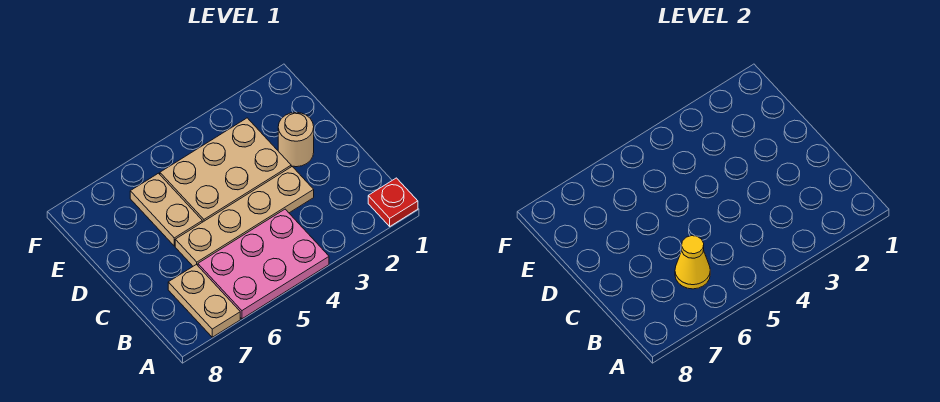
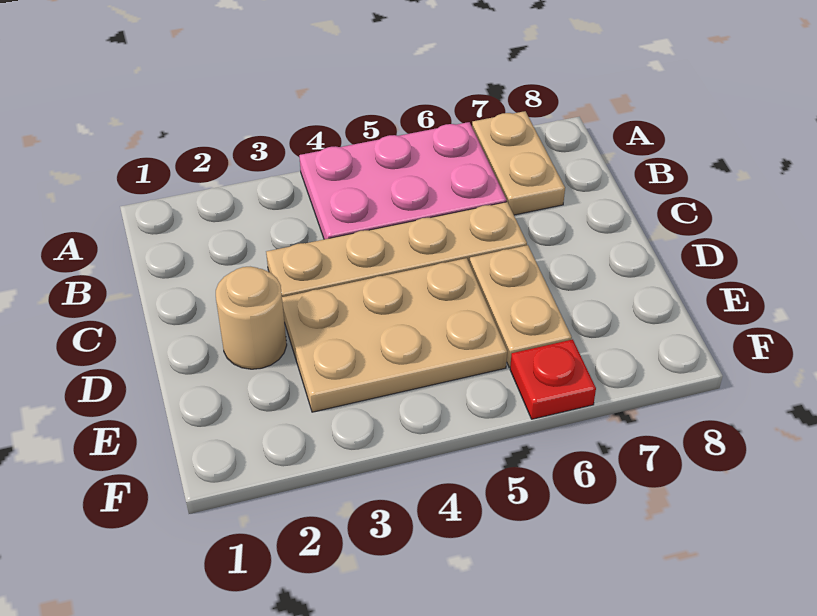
red plate A1 level 1 -> red plate F6 level 1
yellow cone B6 level 2 -> none

